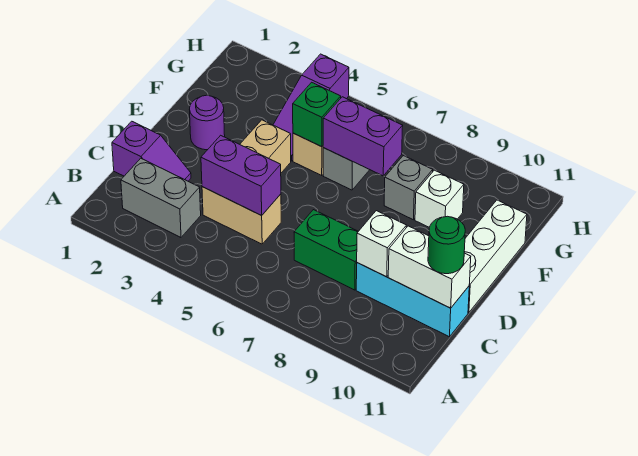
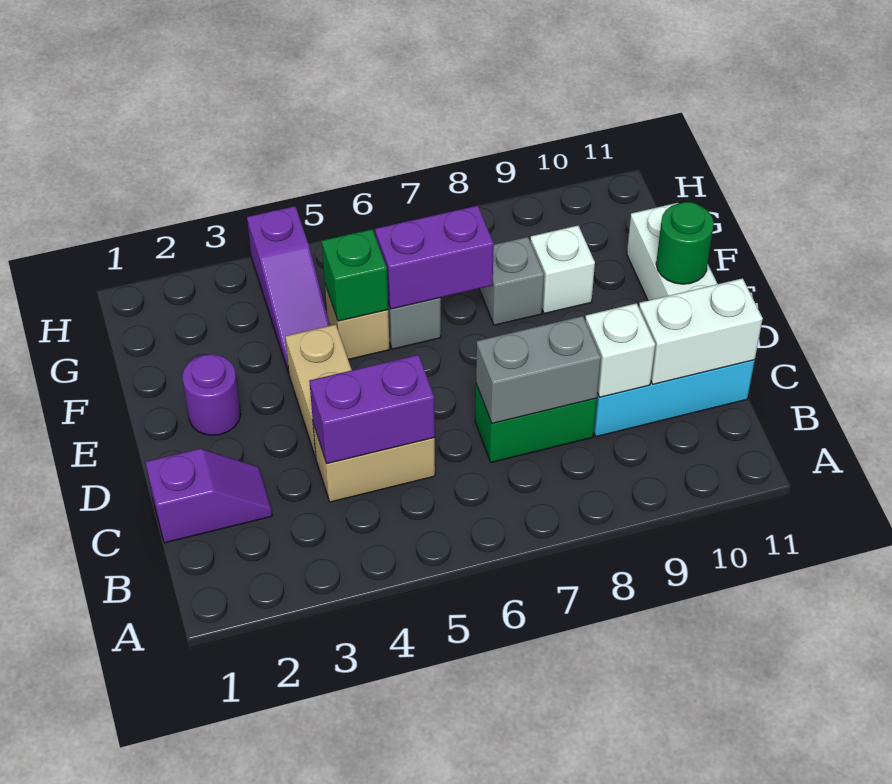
grey brick B2:B3 level 1 -> grey brick C7:C8 level 2
green round brick C11 level 3 -> green round brick E11 level 2

